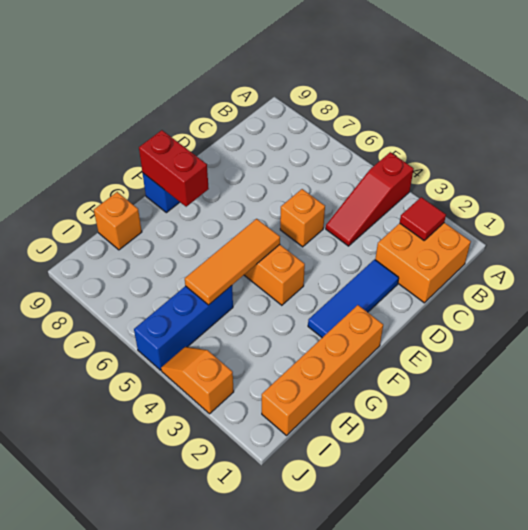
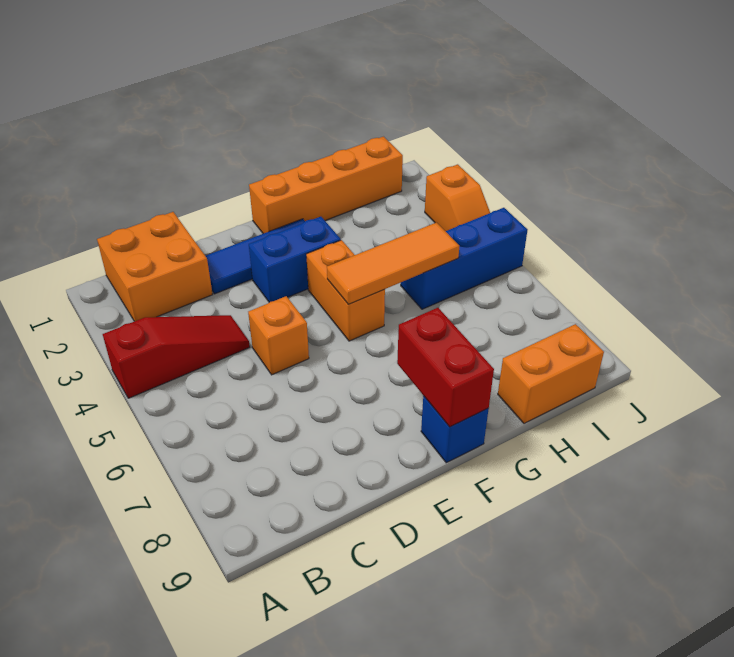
red tile B2 level 2 -> none
none -> blue brick E3:F3 level 1
orange brick H9 level 1 -> orange brick H9:I9 level 1

